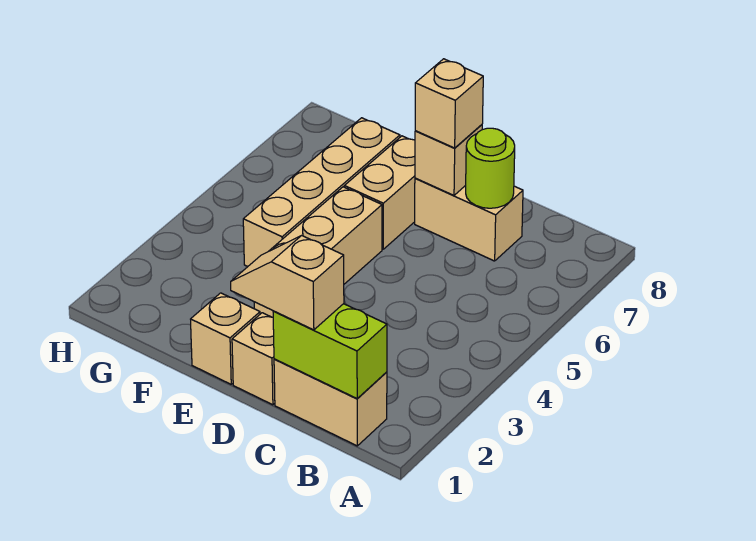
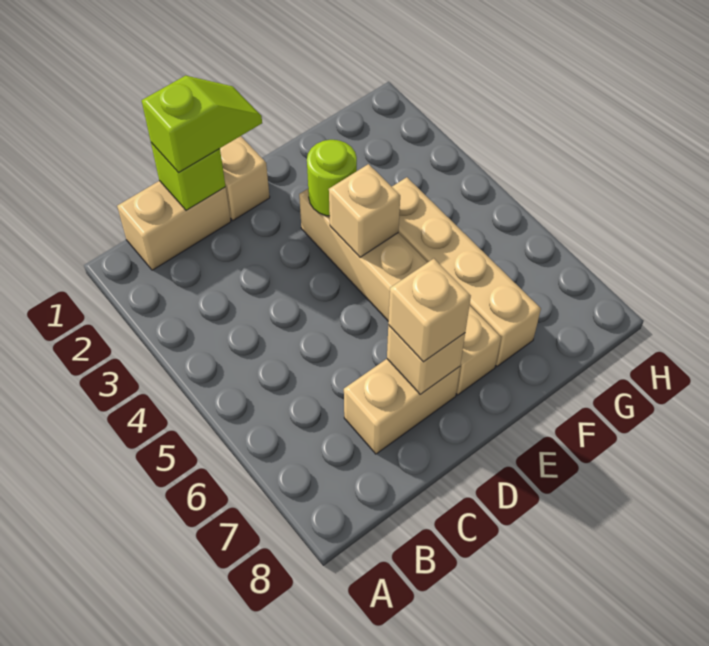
lime brick B1:C1 level 2 -> lime brick C1 level 2
tan slope C1:D1 level 3 top C -> lime slope C1:D1 level 3 top C
lime round brick C7 level 2 -> lime round brick E3 level 2
tan brick E1 level 1 -> tan brick E4 level 2

